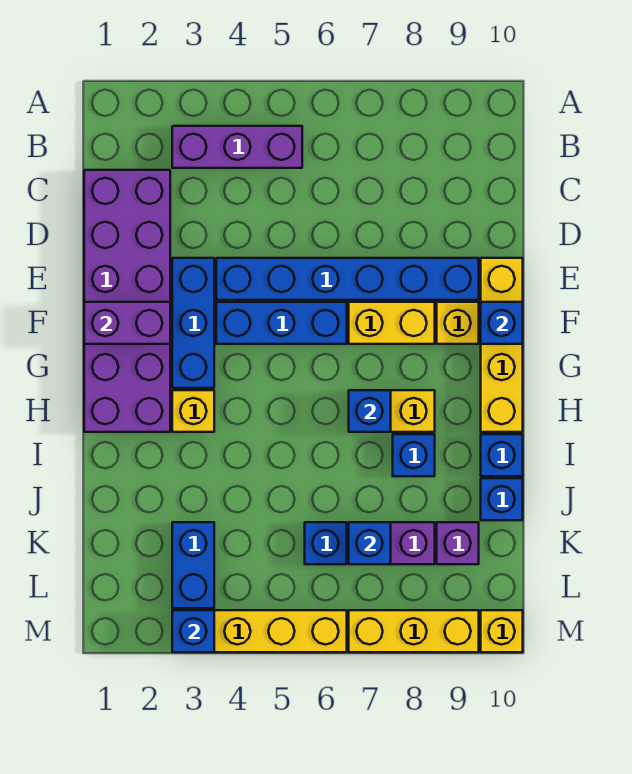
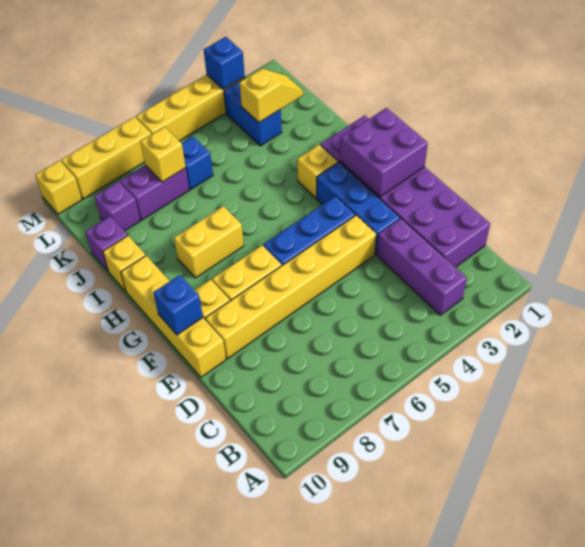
purple brick B3:B5 level 1 -> purple brick B3:D3 level 1
blue brick E4:E9 level 1 -> yellow brick E4:E9 level 1
purple brick F1:F2 level 2 -> purple brick F1:G2 level 2
blue brick H7 level 2 -> none
blue brick I8 level 1 -> none
blue brick I10 level 1 -> yellow brick I10 level 1
blue brick J10 level 1 -> purple brick J10 level 1
none -> yellow slope K2:K3 level 2 top 3
blue brick K7 level 2 -> yellow brick K7 level 2

